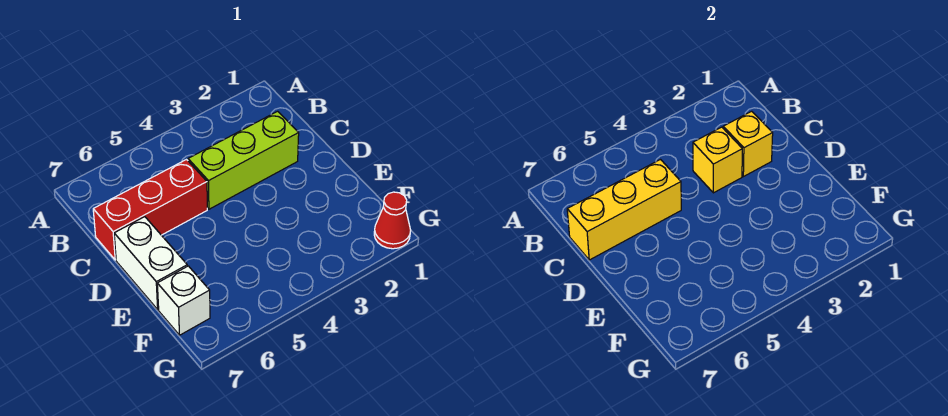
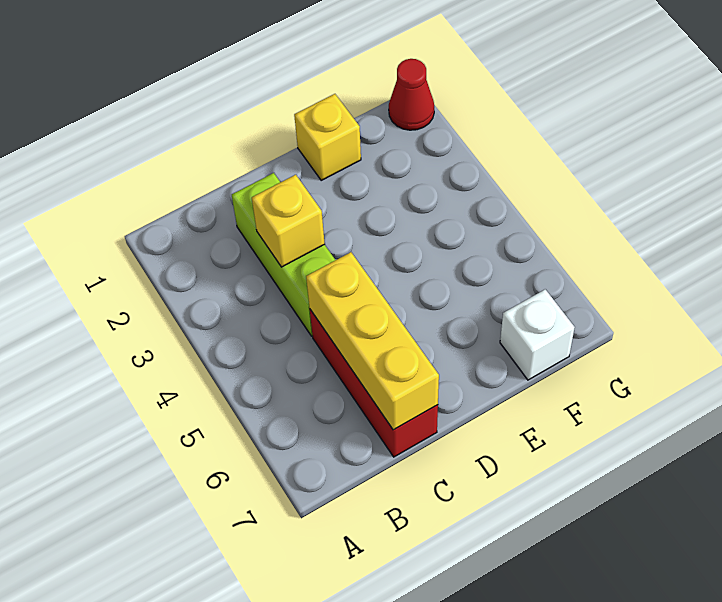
yellow brick C2 level 2 -> yellow brick E1 level 1
white brick D7:E7 level 1 -> none

